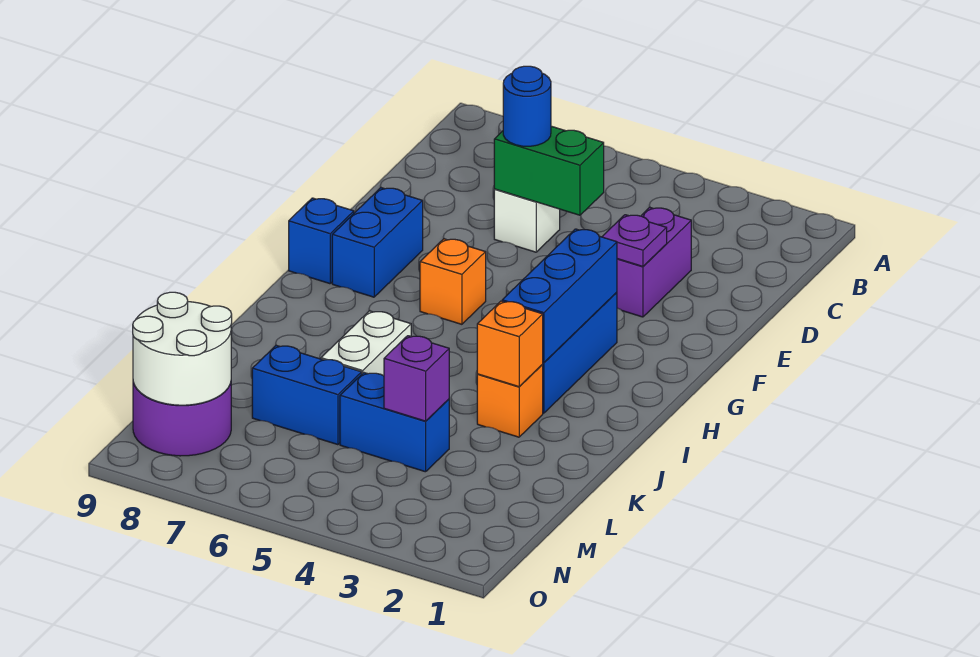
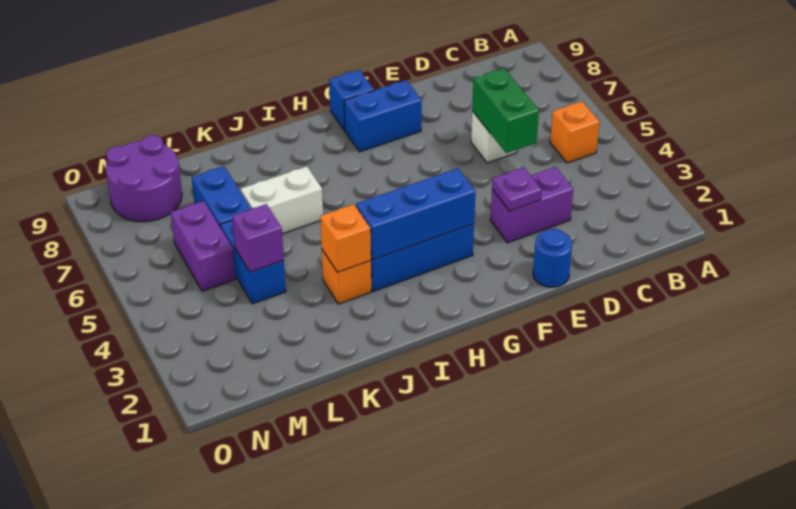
blue round brick D6 level 3 -> blue round brick E1 level 1
orange brick G6 level 1 -> orange brick B5 level 1
none -> purple brick M5:M6 level 1
white round brick M8:N9 level 2 -> none

